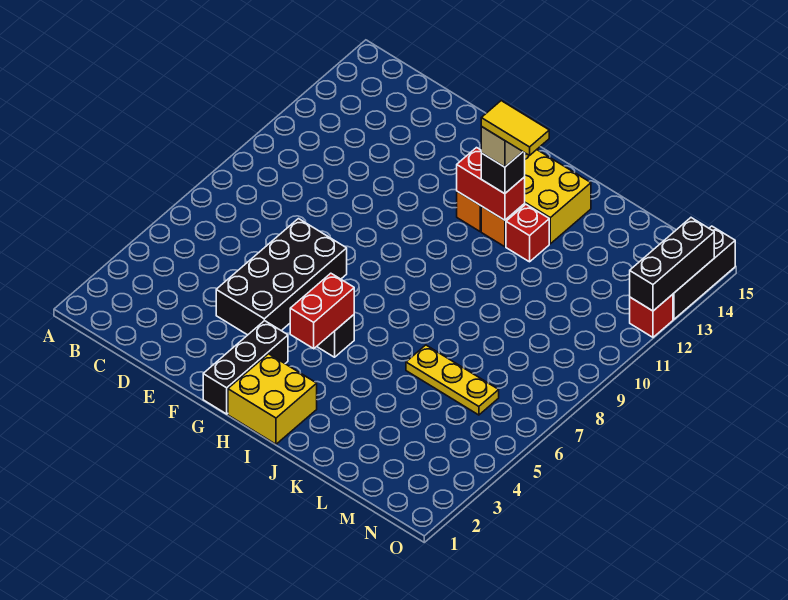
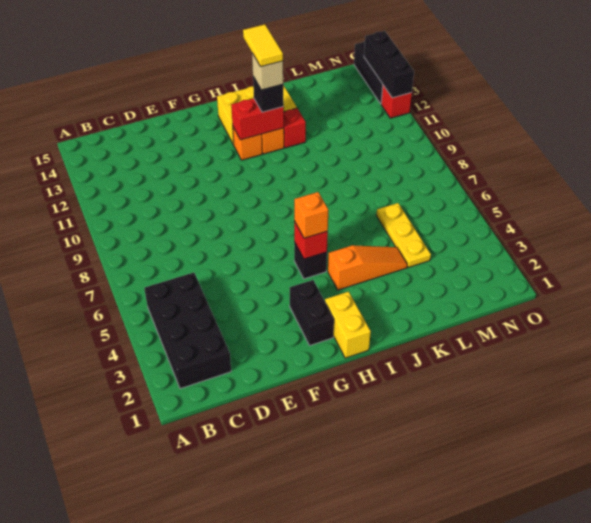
black brick E4:F7 level 1 -> black brick B2:C5 level 1
black brick G1:G3 level 1 -> black brick G2:G3 level 1
yellow brick H1:I2 level 1 -> yellow brick H1:H2 level 1
red brick H4:H5 level 2 -> red brick H5 level 2
none -> orange brick H5 level 3
none -> orange slope I4:K4 level 1 top I
yellow tile I12:J12 level 5 -> yellow tile I12:I13 level 5
yellow plate K6:M6 level 1 -> yellow plate L4:L6 level 1

